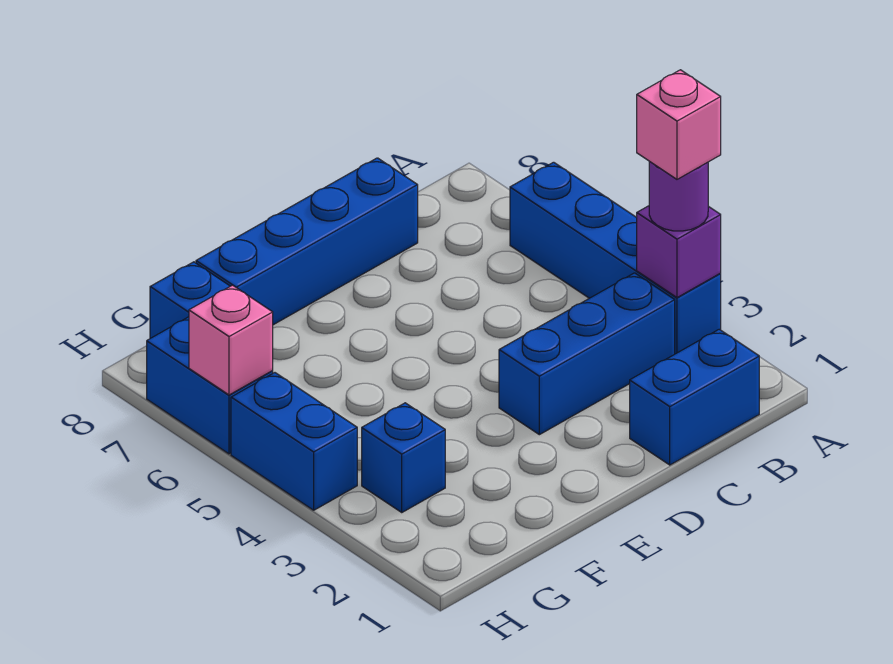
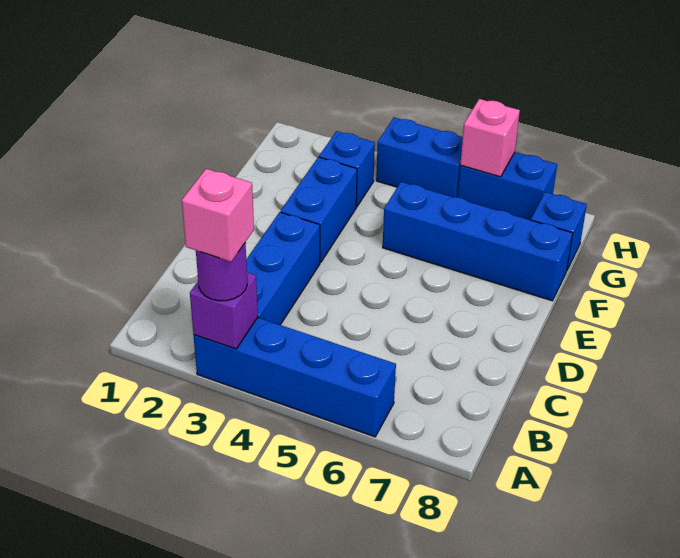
blue brick B1:C1 level 1 -> blue brick E3:F3 level 1
blue brick C8:F8 level 1 -> blue brick F5:F8 level 1

